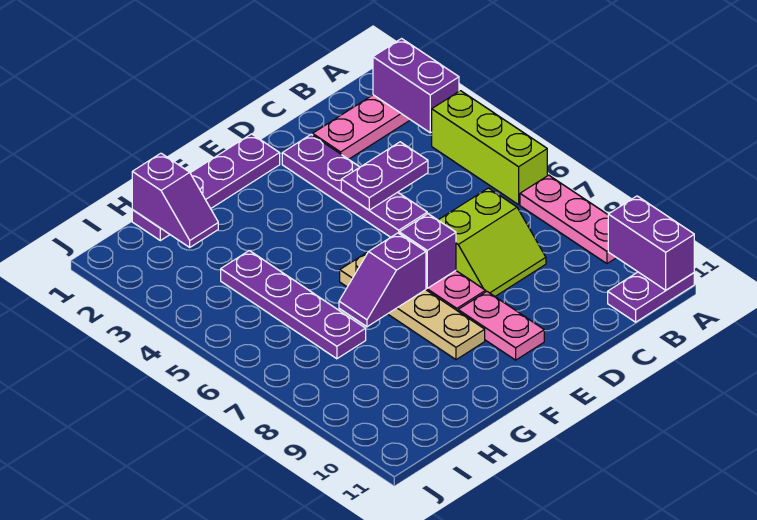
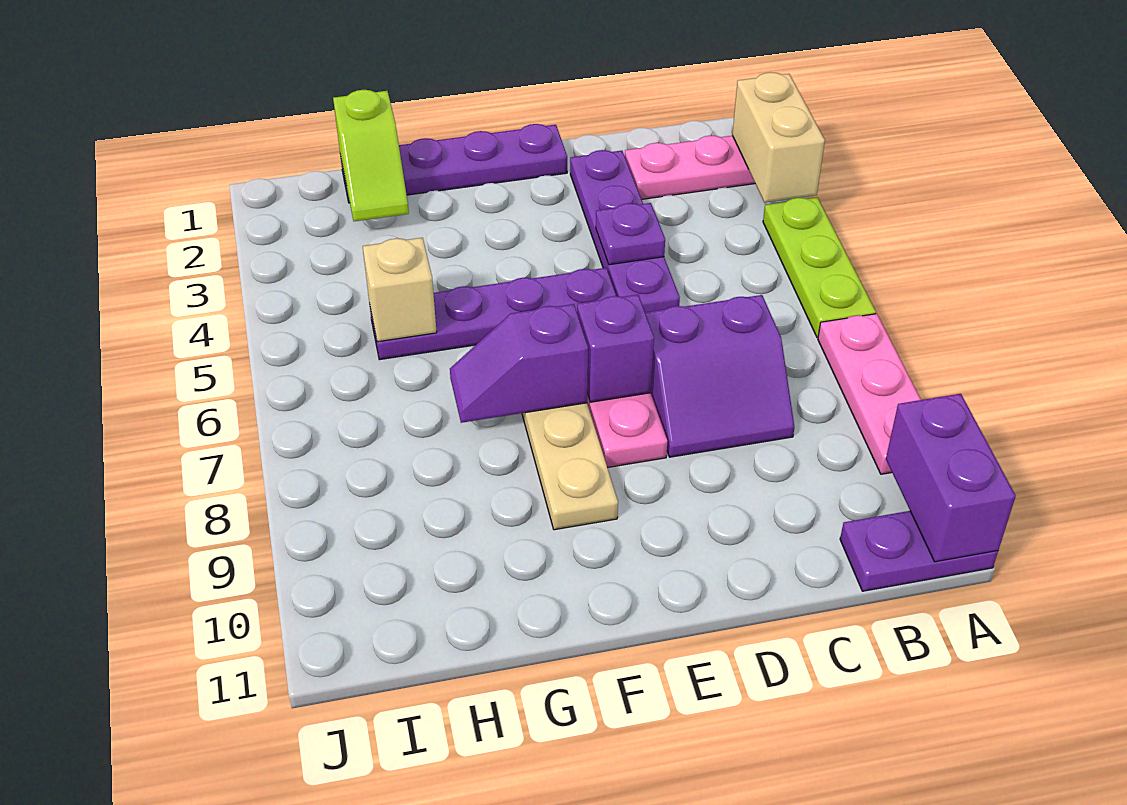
purple brick A2:A3 level 2 -> tan brick A2:A3 level 2
lime brick A4:A6 level 1 -> lime plate A4:A6 level 1
purple plate C4:D4 level 2 -> purple plate D4 level 2
lime slope C7:D8 level 1 top 7 -> purple slope C7:D8 level 1 top 7
pink plate E9:E10 level 1 -> none
purple slope H1:H2 level 2 top 1 -> lime slope H1:H2 level 2 top 1
purple plate H4:H7 level 1 -> purple plate E5:H5 level 1
none -> tan brick H5 level 2

